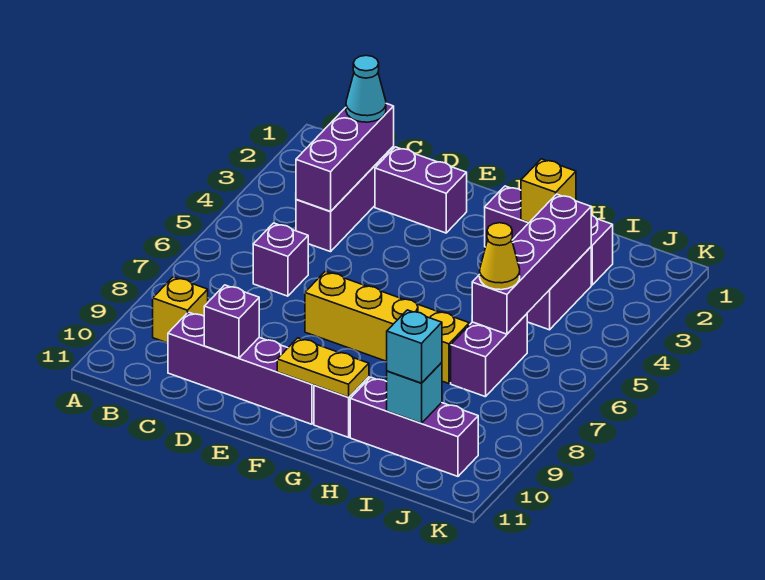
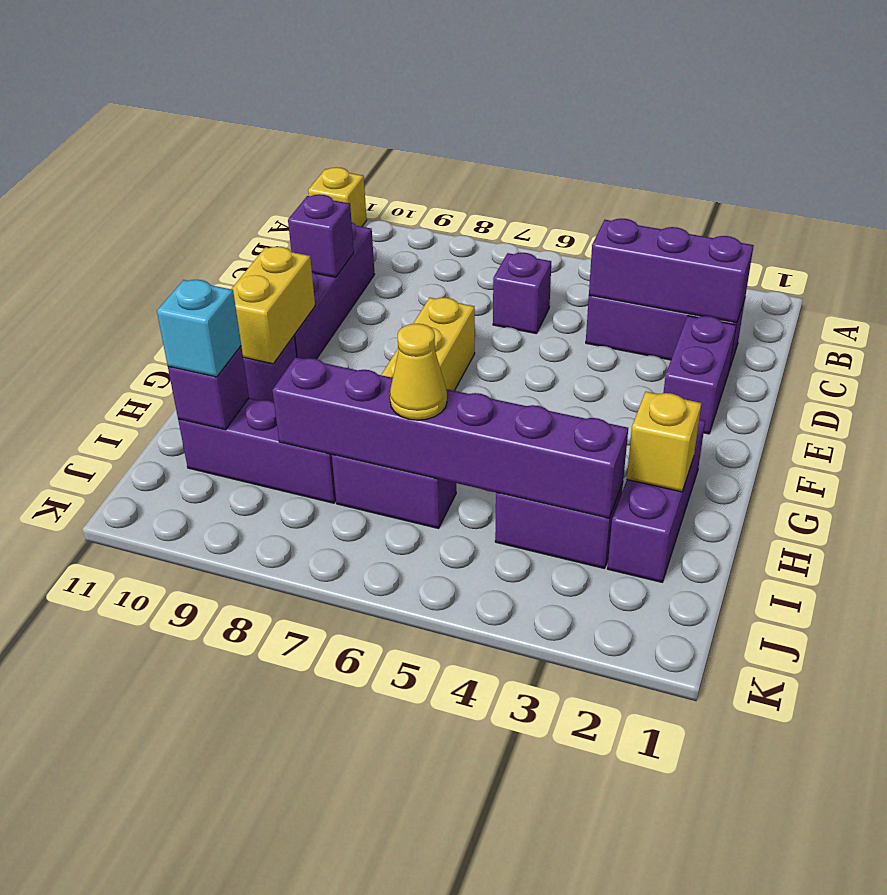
yellow brick B9 level 1 -> yellow brick A11 level 1
cyan cone C2 level 3 -> none
yellow plate F10:G10 level 2 -> yellow brick F10:G10 level 2
purple brick H10:J10 level 1 -> purple brick I8:I10 level 1
purple brick I3:I6 level 2 -> purple brick I3:I8 level 2
cyan brick I10 level 2 -> purple brick I10 level 2

